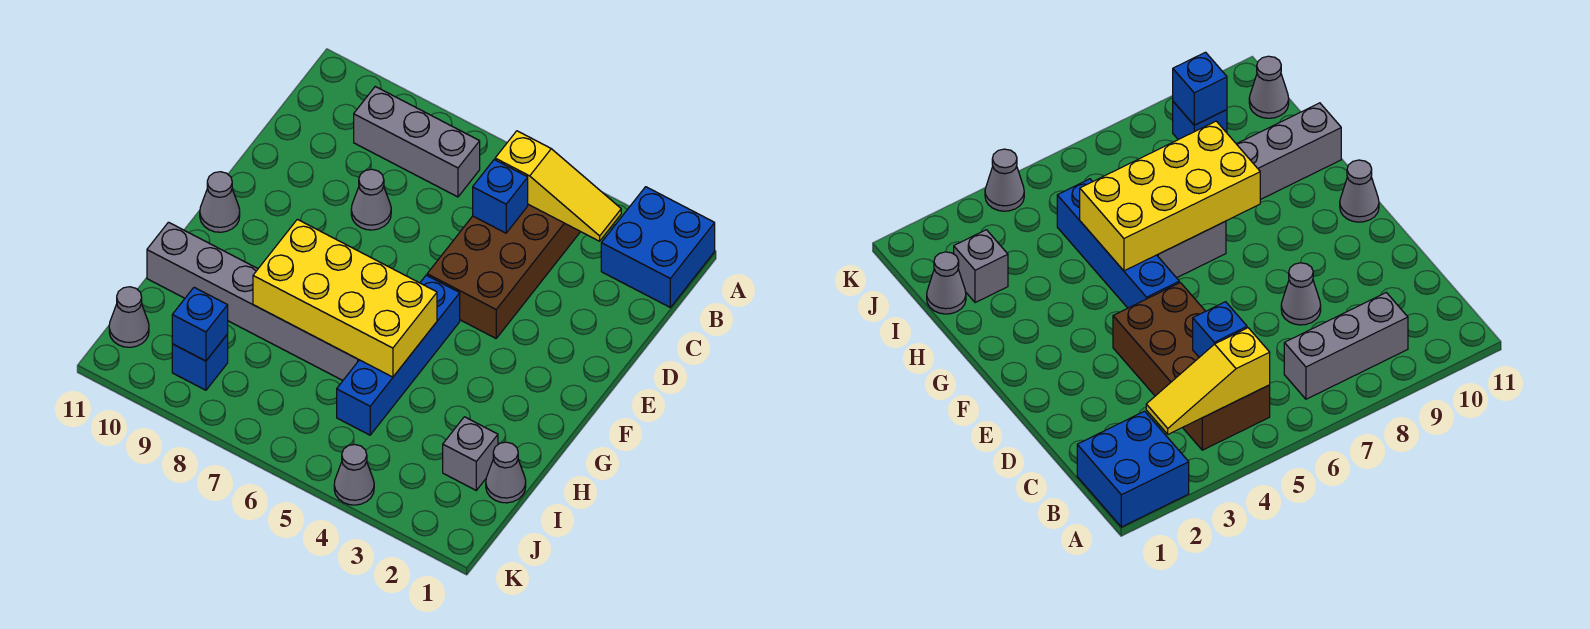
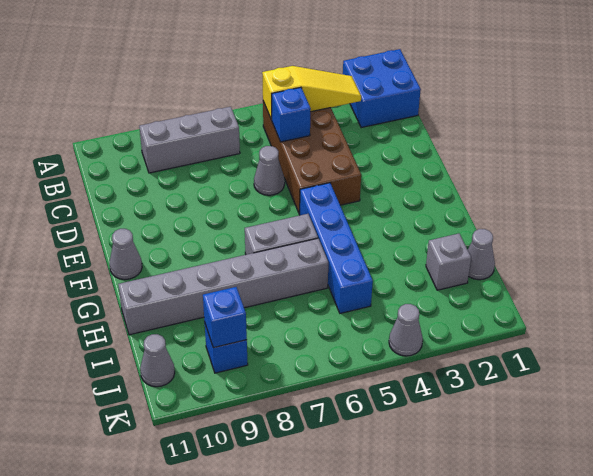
grey cone D8 level 1 -> grey cone D6 level 1
yellow brick G5:H8 level 2 -> none

